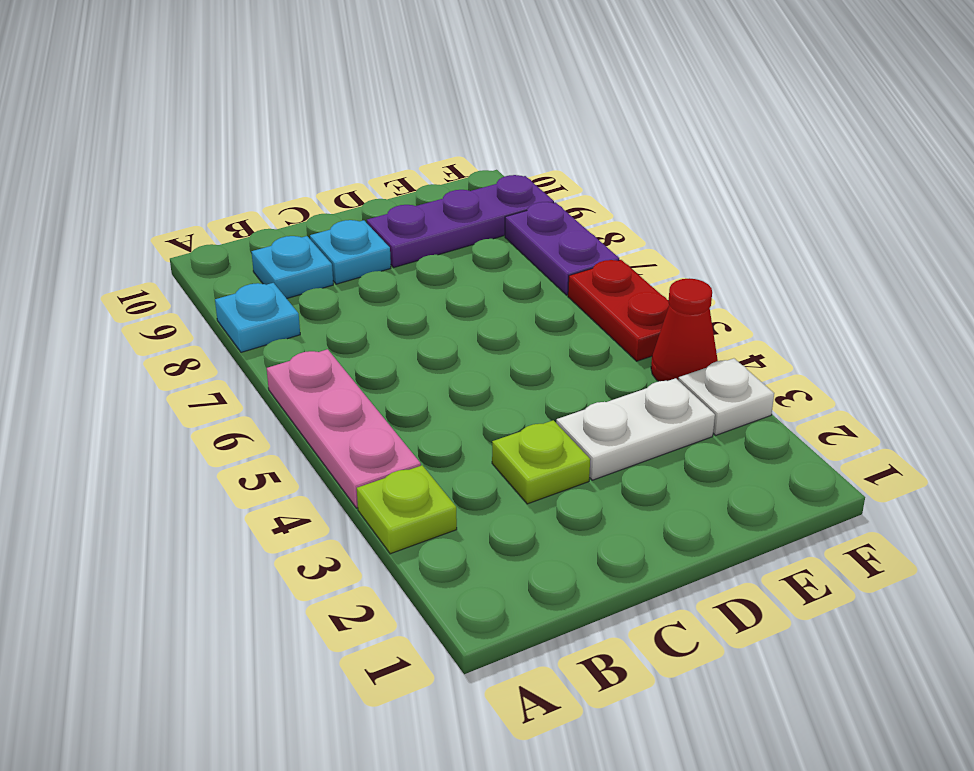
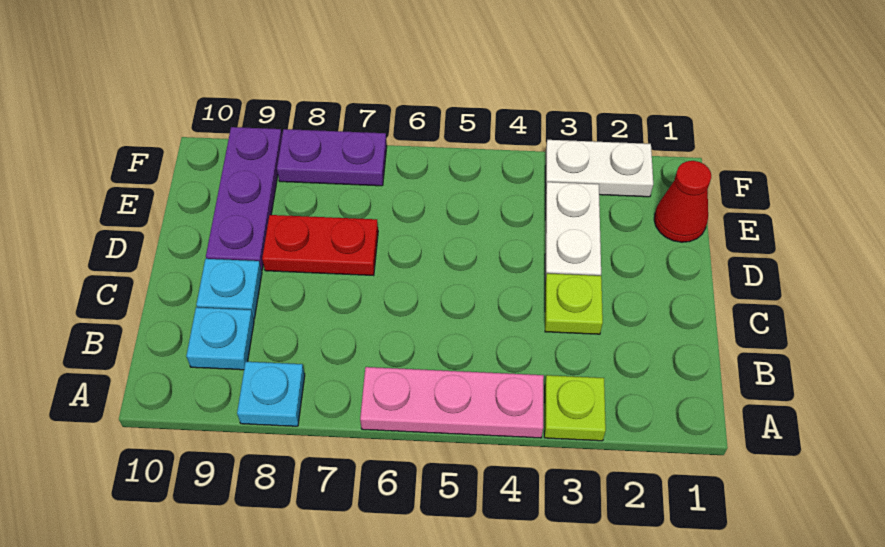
white plate F3 level 1 -> white plate F2:F3 level 1
red cone F4 level 1 -> red cone E1 level 1
red plate F5:F6 level 1 -> red plate D7:D8 level 1

